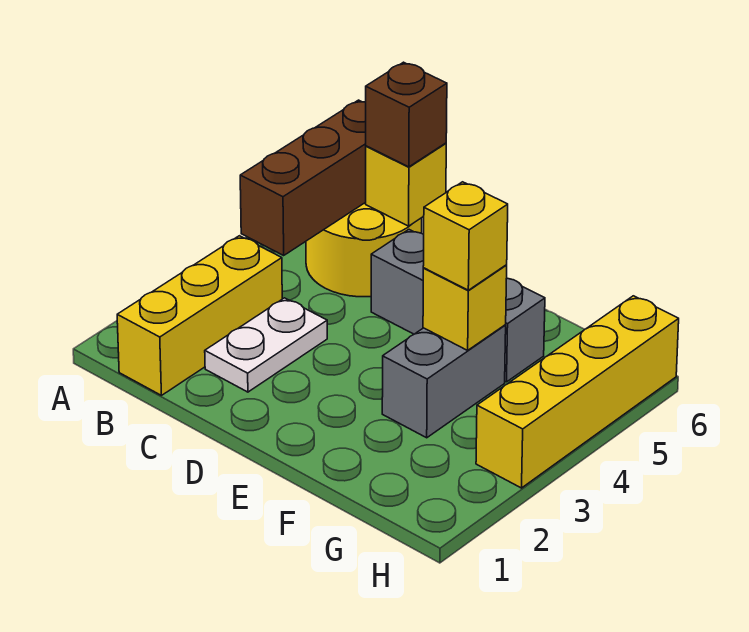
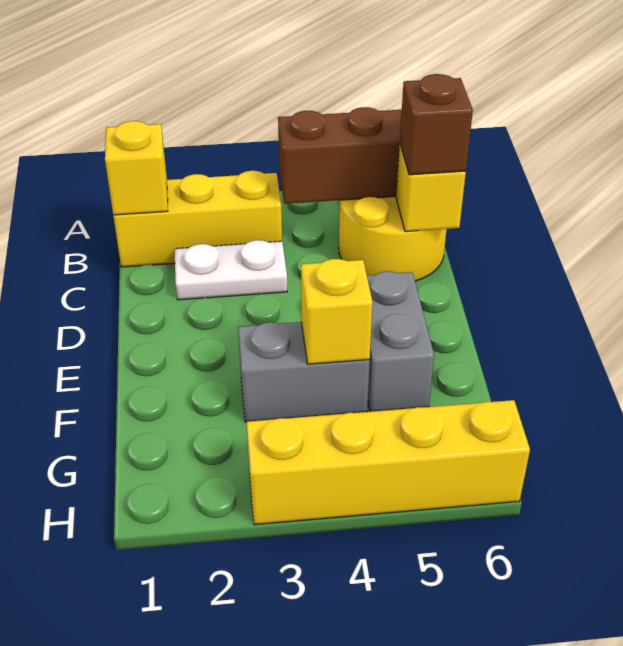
grey brick D5:F5 level 1 -> grey brick E5:F5 level 1
yellow brick F4 level 3 -> yellow brick B1 level 2

